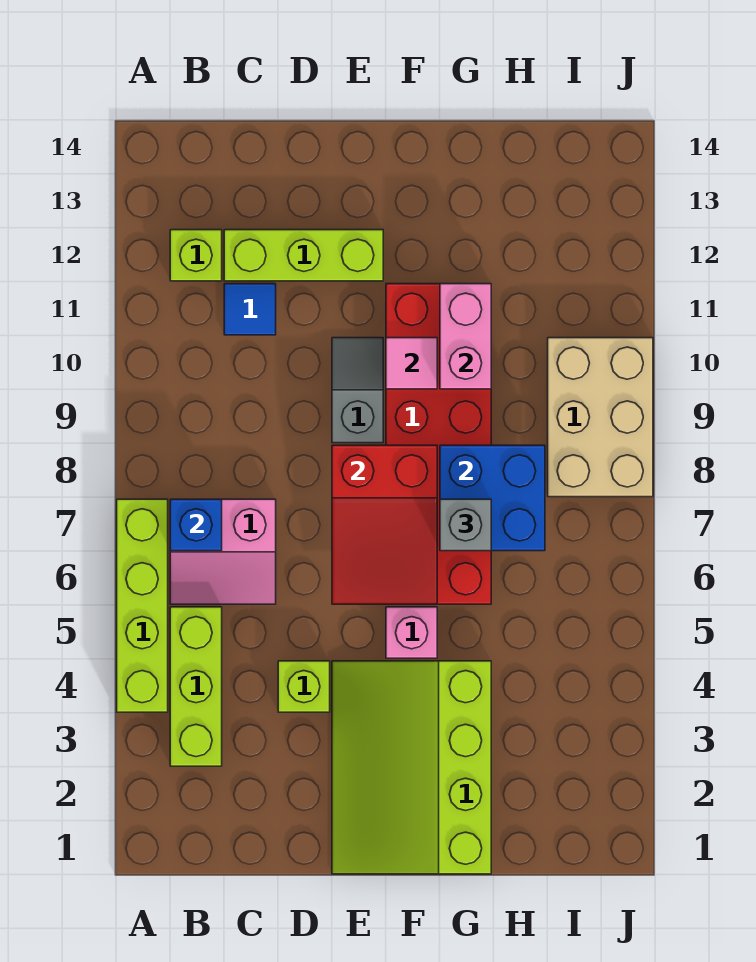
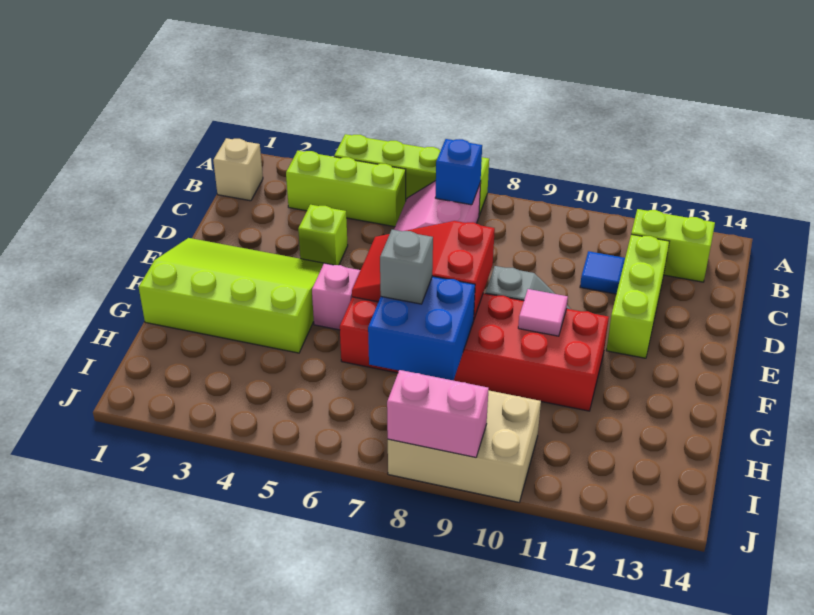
none -> tan brick B1 level 1
lime brick B12 level 1 -> lime brick B12:B13 level 1
pink brick G10:G11 level 2 -> pink brick J8:J9 level 2

